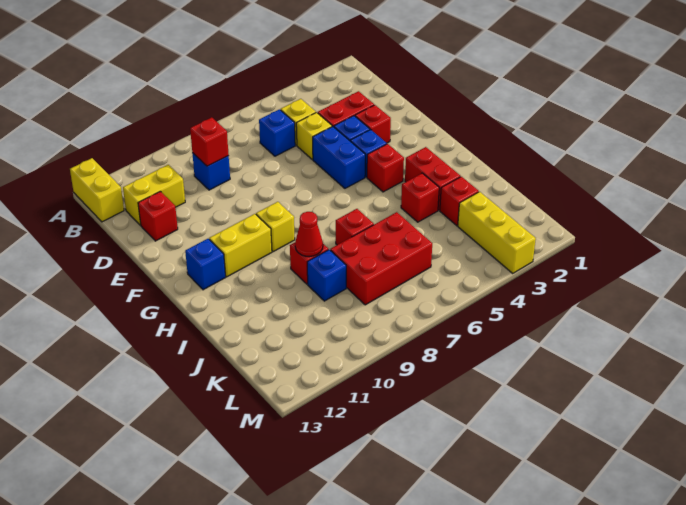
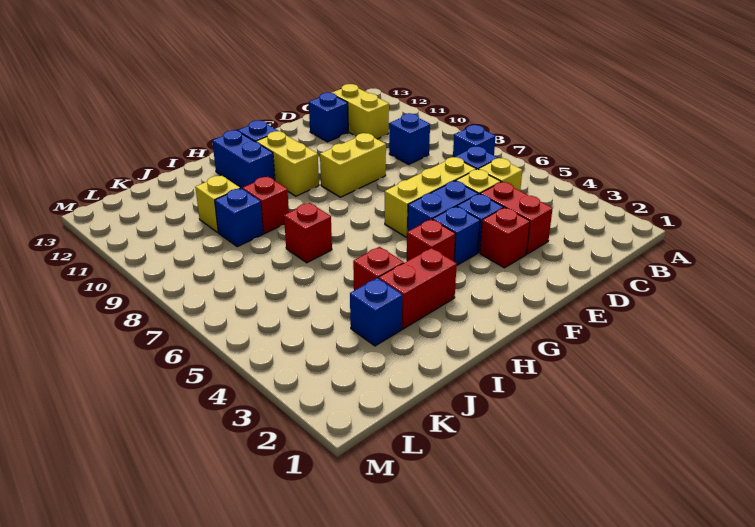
yellow brick A13:B13 level 1 -> yellow brick E9:F9 level 1
none -> blue brick B7 level 1
red brick C9 level 2 -> none
red brick D12 level 1 -> blue brick D12 level 1
yellow brick G9 level 1 -> yellow brick J10 level 1
none -> blue brick H11:H12 level 1
red cone I9 level 2 -> none
red brick J3 level 1 -> blue brick J3 level 1
red brick J6:K8 level 1 -> none
yellow brick K3:M3 level 1 -> yellow brick D6:F6 level 1

